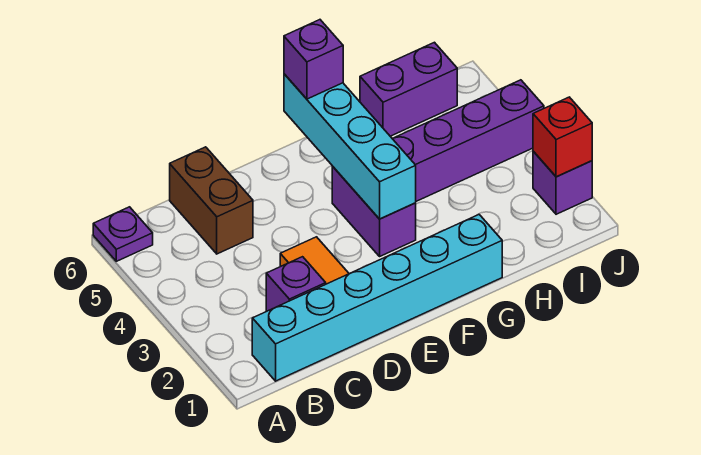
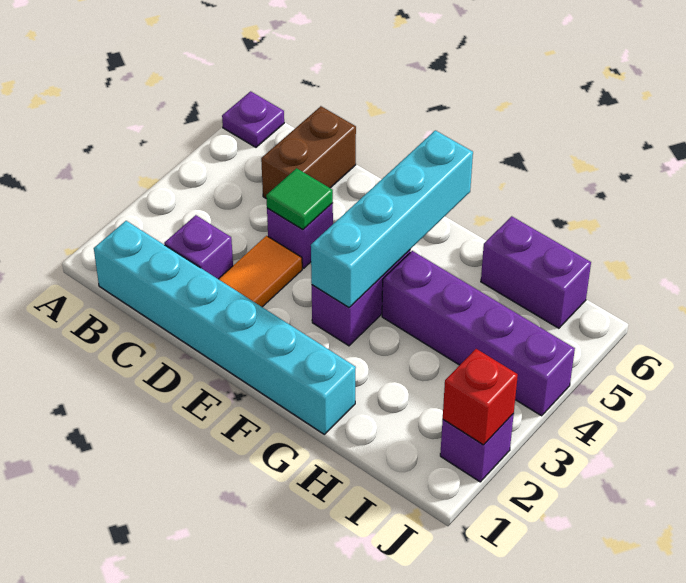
none -> green tile D4 level 2
purple brick F6 level 3 -> purple brick D4 level 1

